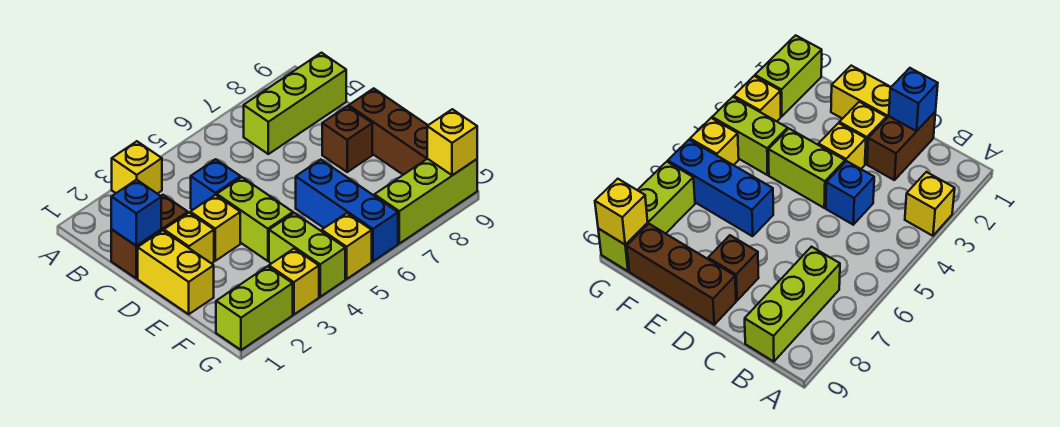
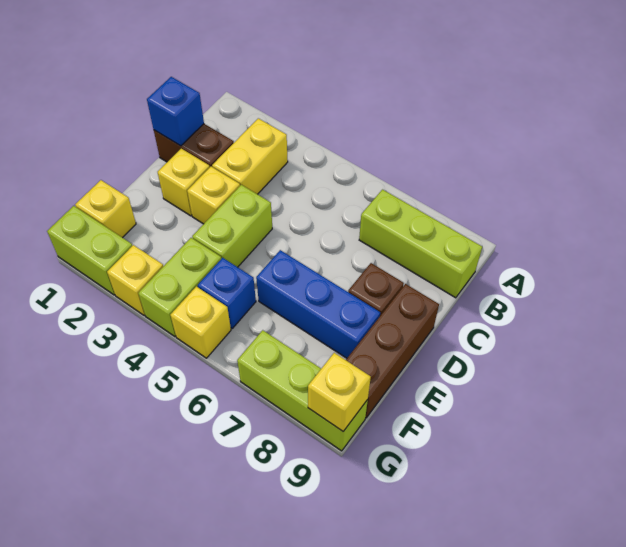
yellow brick A3 level 1 -> yellow brick F1 level 1
blue brick C4 level 1 -> blue brick F5 level 1
yellow brick D1:E1 level 1 -> yellow brick B3:C3 level 1
blue brick E6:G6 level 1 -> blue brick E6:E8 level 1

